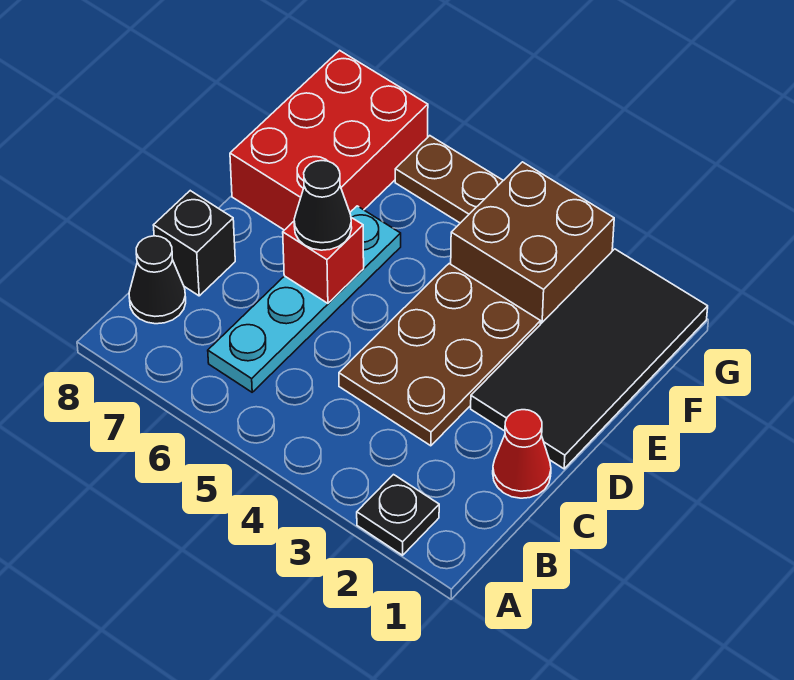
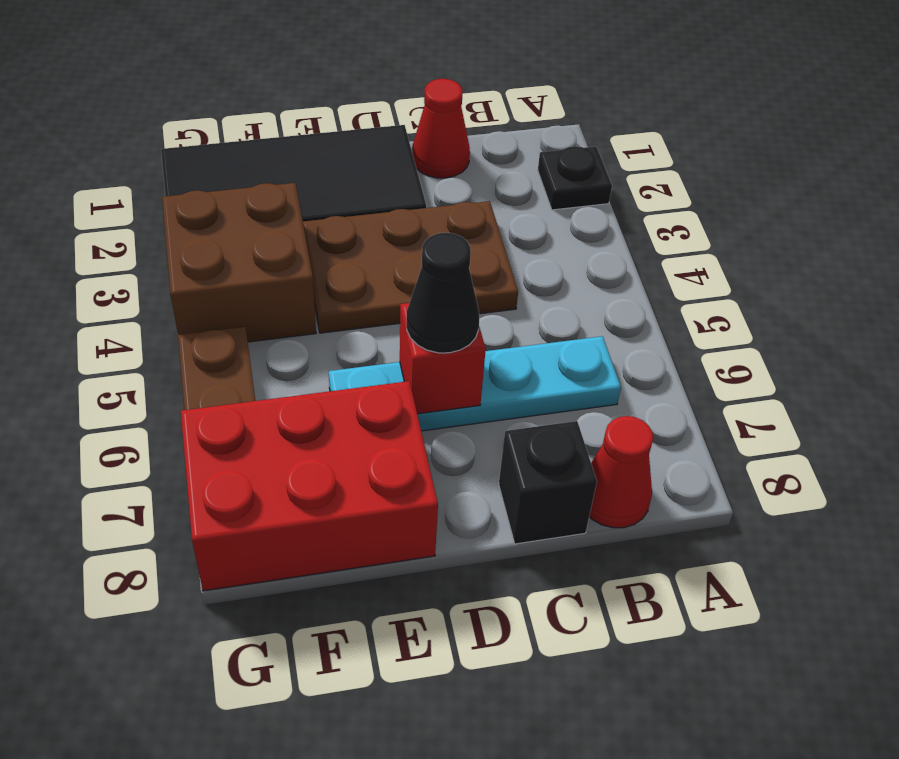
black cone B8 level 1 -> red cone B8 level 1

